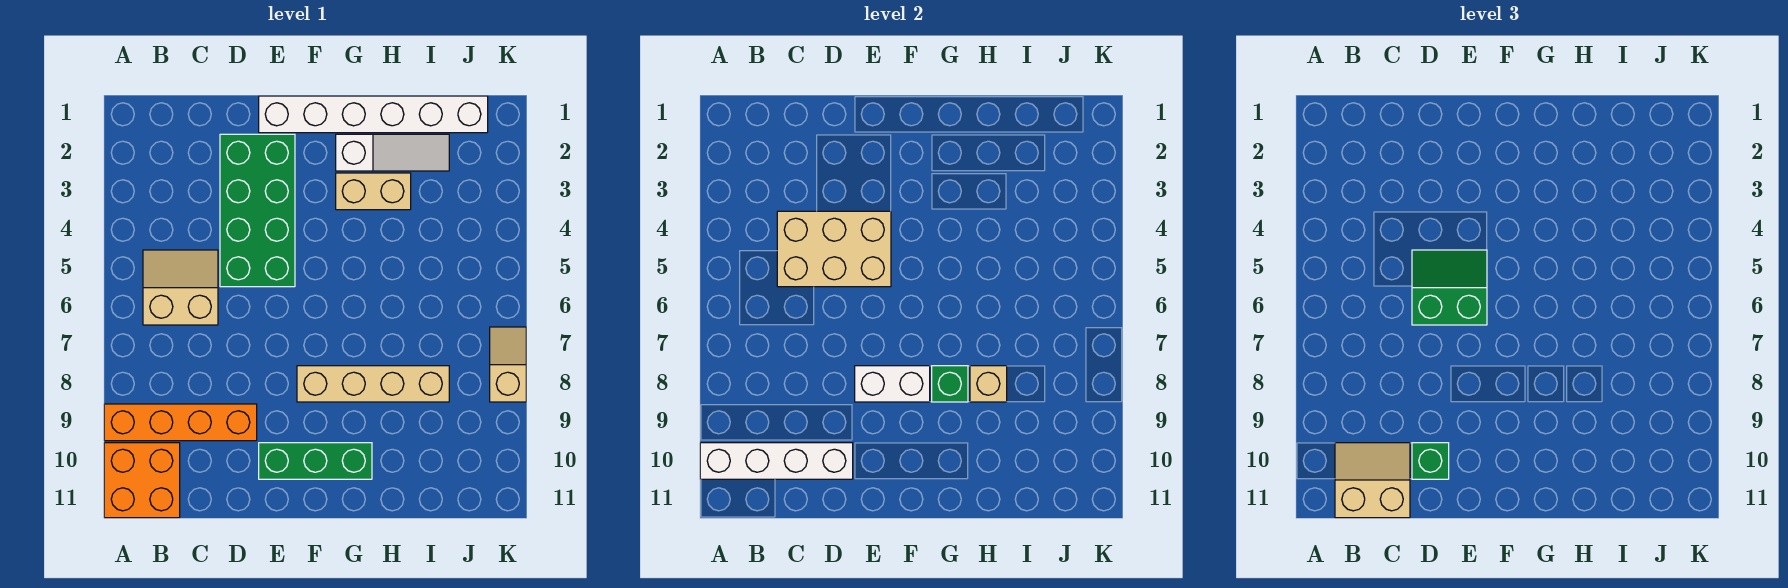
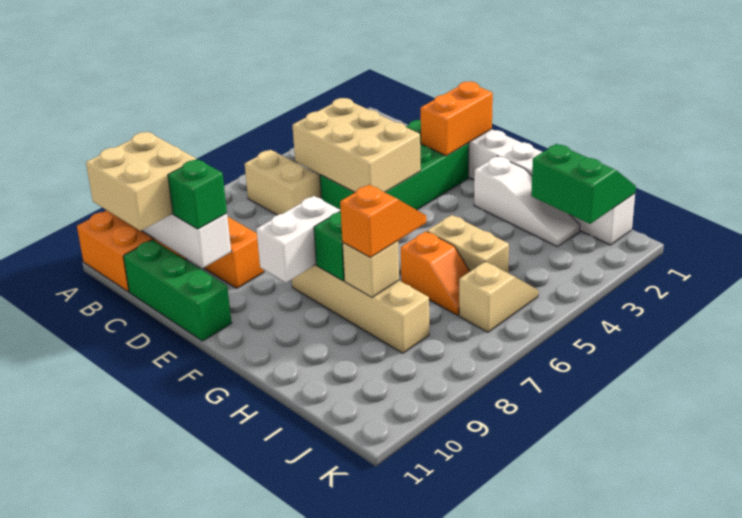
tan slope B10:C11 level 3 top 11 -> tan brick B10:C11 level 3
green slope D5:E6 level 3 top 6 -> green slope I1:J2 level 2 top 2
none -> orange brick E1:E2 level 2
white brick E8:F8 level 2 -> white brick F8:F9 level 2
green brick E10:G10 level 1 -> green brick C11:E11 level 1
tan brick G3:H3 level 1 -> tan brick H5:I5 level 1
none -> orange slope H6:I6 level 1 top H
none -> orange slope H7:H8 level 3 top 8
tan slope K7:K8 level 1 top 8 -> tan slope J5:J6 level 1 top 6

